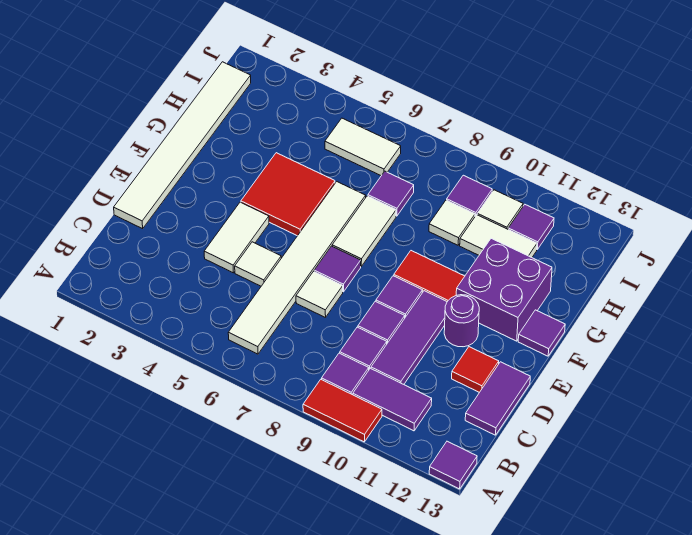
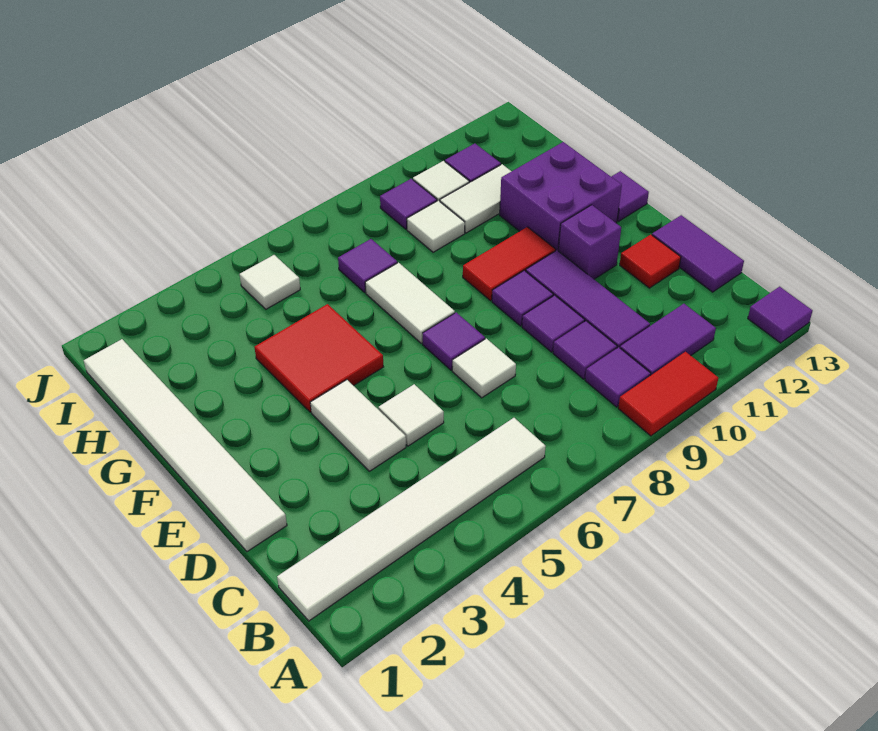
white tile B6:G6 level 1 -> white tile B1:B6 level 1
purple round brick E11 level 1 -> purple brick E11 level 1
white tile I5:I6 level 1 -> white tile I5 level 1

